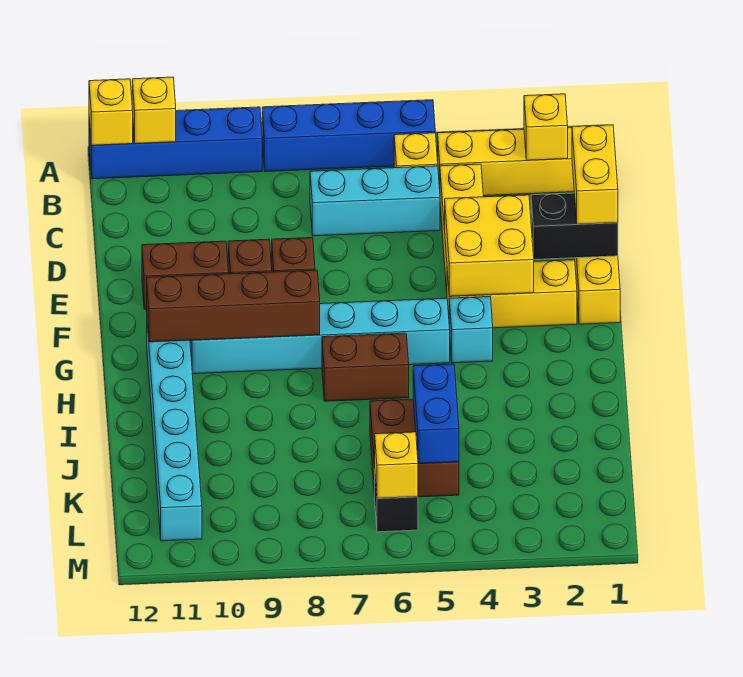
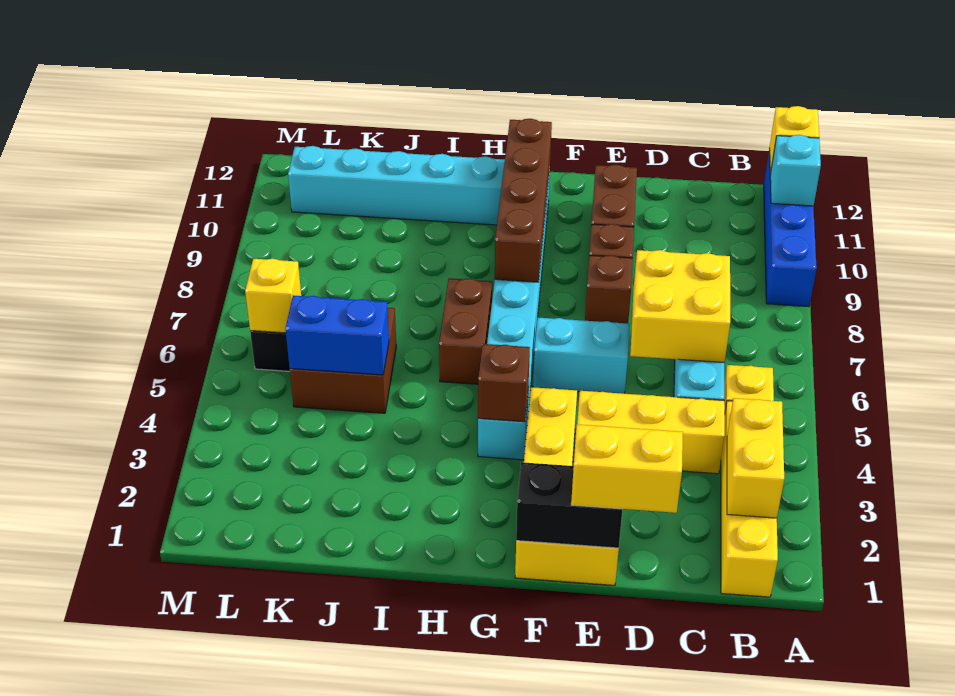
blue brick A5:A8 level 1 -> none
yellow brick A11 level 2 -> cyan brick A11 level 2
yellow brick B2 level 2 -> yellow brick B2:B3 level 2
black brick E1:E2 level 2 -> black brick E1:F1 level 2
yellow brick E3:F4 level 2 -> yellow brick C6:D7 level 2
none -> cyan brick E6:F6 level 1
none -> brown brick G4 level 2

